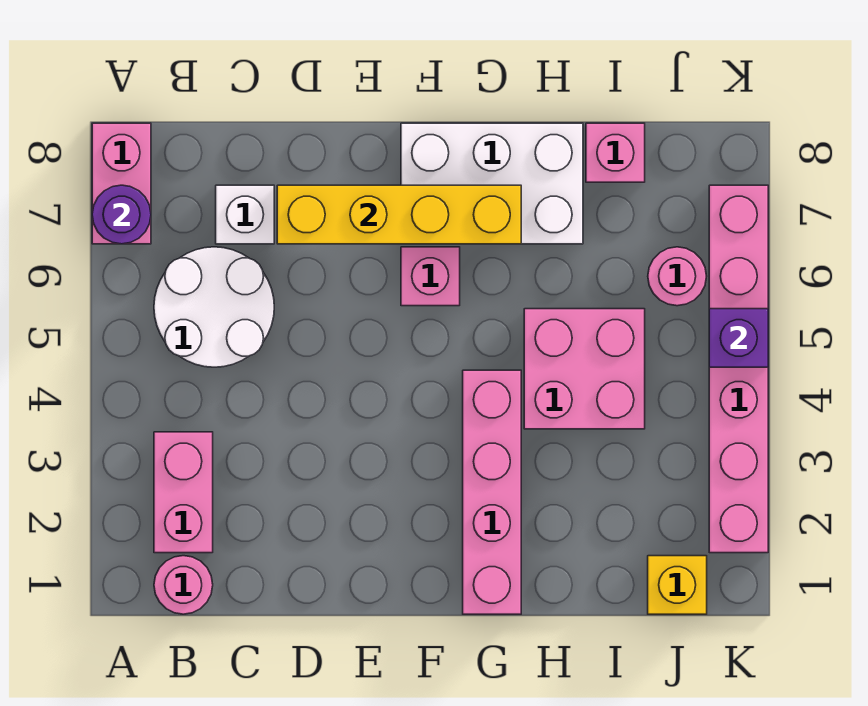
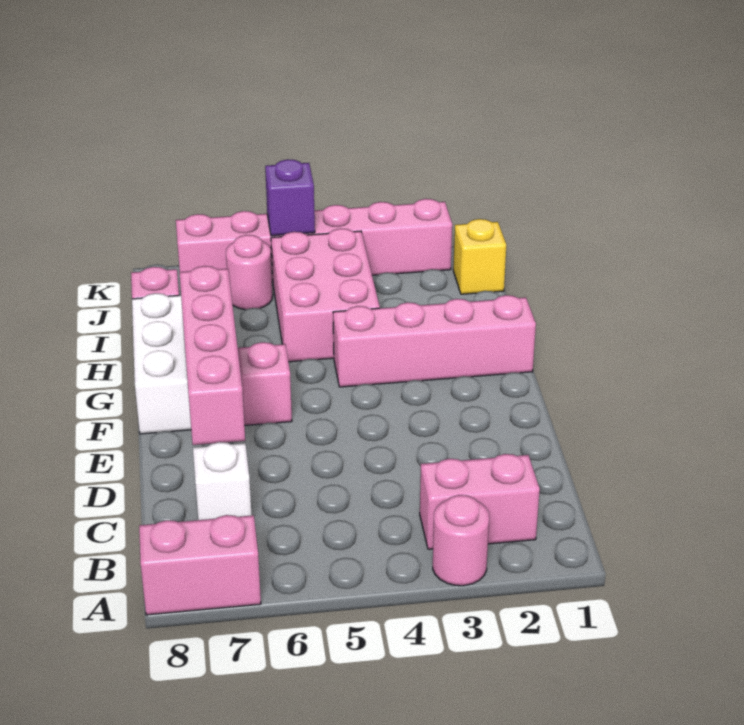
purple round brick A7 level 2 -> none
pink round brick B1 level 1 -> pink round brick A3 level 1
white round brick B5:C6 level 1 -> none
yellow brick D7:G7 level 2 -> pink brick D7:G7 level 2
pink brick H4:I5 level 1 -> pink brick H4:J5 level 1

